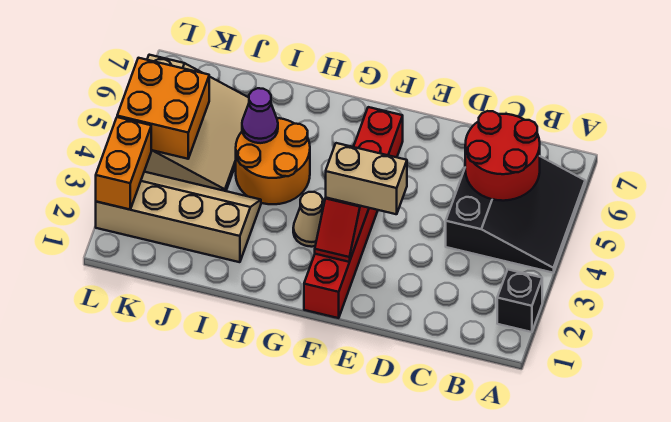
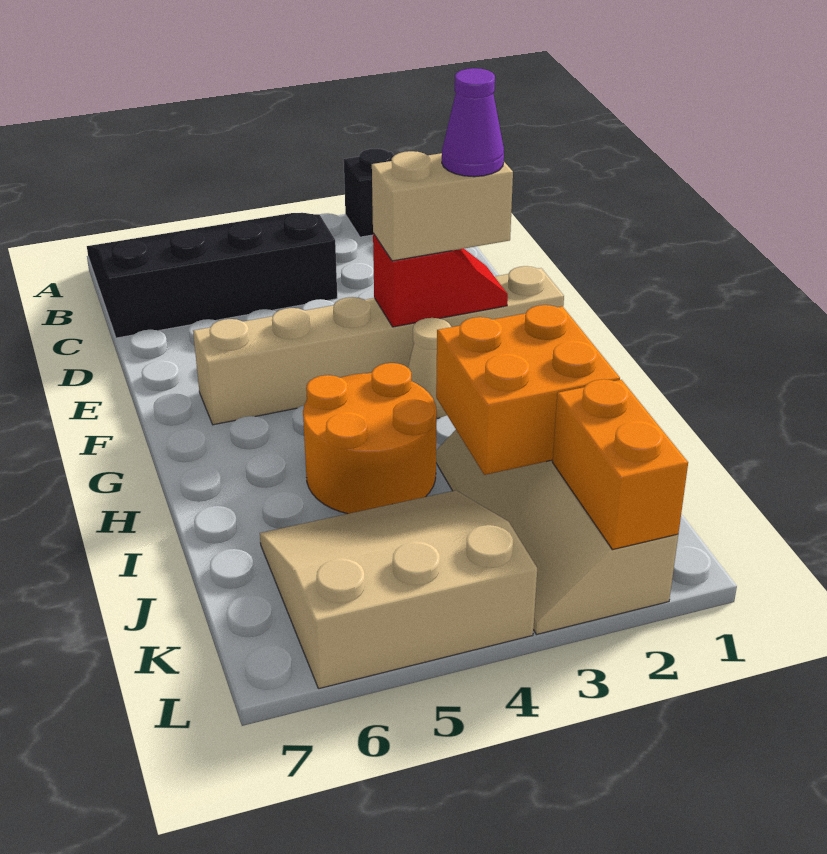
black slope A4:C6 level 1 top C -> black slope A4:C7 level 1 top C
red round brick B5:C6 level 2 -> none
tan brick E3:F3 level 3 -> tan brick F2:F3 level 3
red brick F1:F6 level 1 -> tan brick F1:F6 level 1
purple cone I5 level 2 -> purple cone F2 level 4
orange brick K4:L5 level 2 -> orange brick I2:J3 level 2
orange brick L2:L3 level 2 -> orange brick K2:L2 level 2

